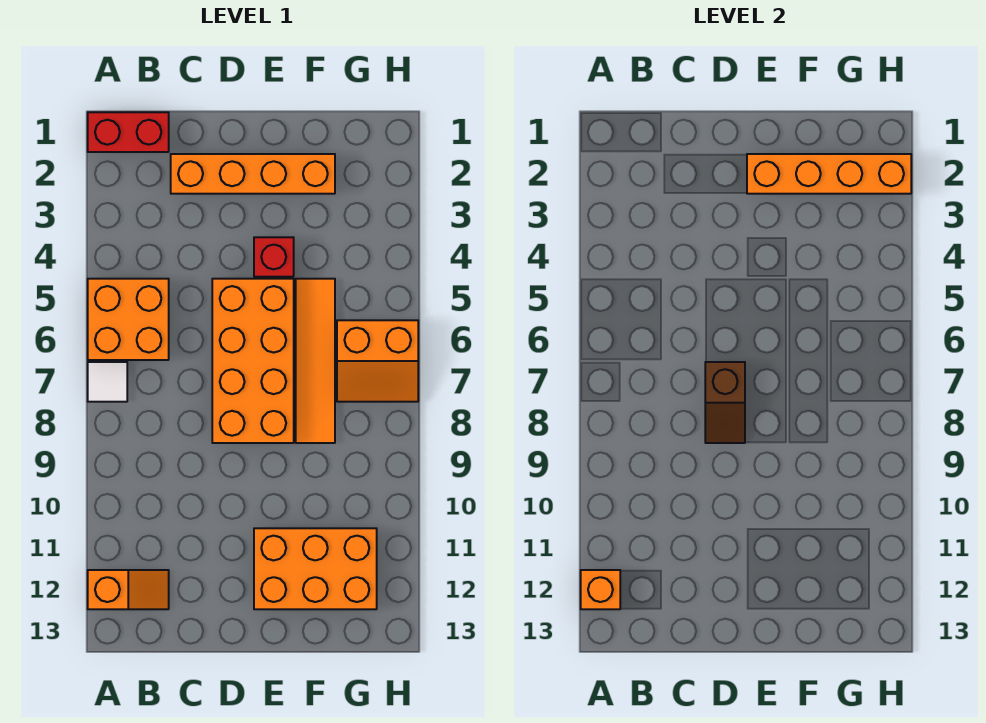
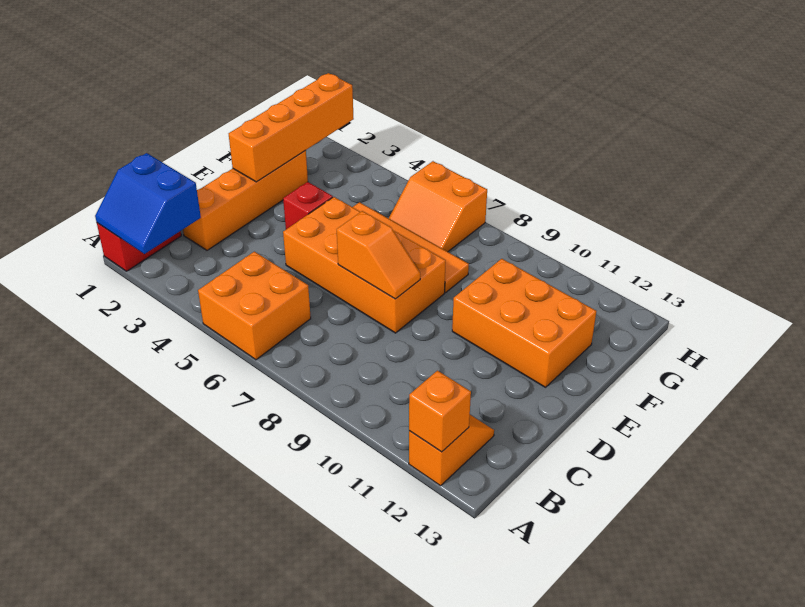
none -> blue slope A1:B2 level 2 top B
white tile A7 level 1 -> none
brown slope D7:D8 level 2 top 7 -> orange slope D7:D8 level 2 top 7
orange brick E11:G12 level 1 -> orange brick E10:F12 level 1
orange slope G6:H7 level 1 top 6 -> orange slope G6:H7 level 1 top H

